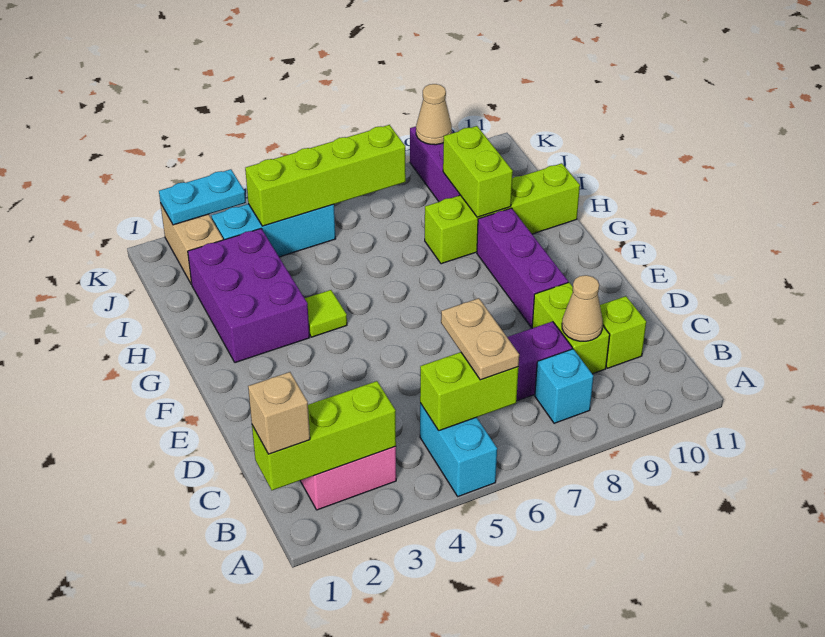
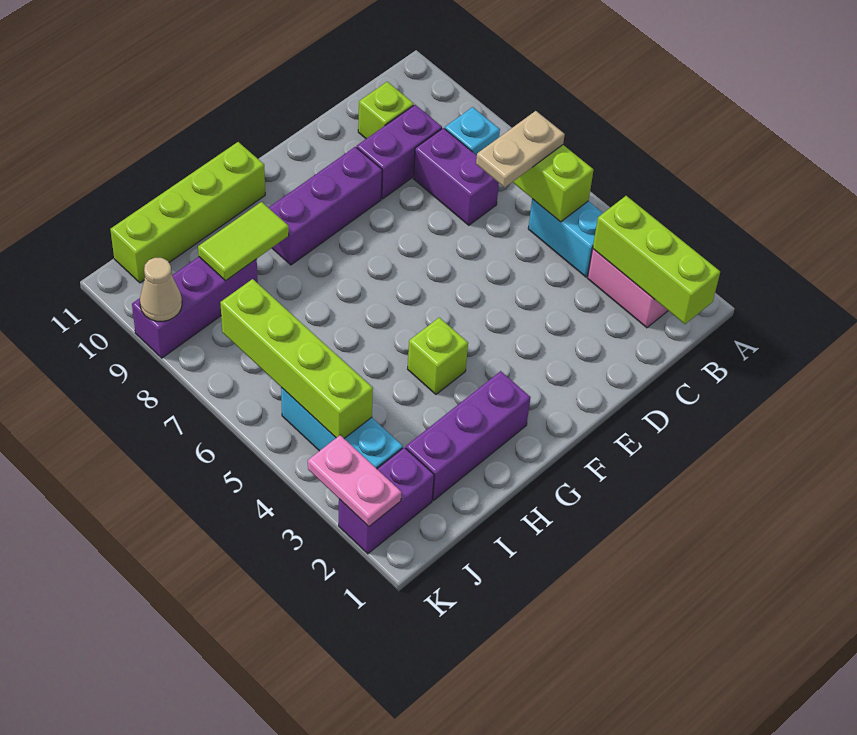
cyan brick A5:B5 level 1 -> cyan brick B4:B5 level 1
tan brick B1 level 3 -> none
lime brick C9:D9 level 1 -> purple brick C9:D9 level 1
tan cone C9 level 2 -> none
purple brick G2:I3 level 1 -> purple brick G2:I2 level 1
lime tile G4 level 1 -> lime brick G4 level 1
lime brick H8:H11 level 1 -> lime brick G11:J11 level 1
lime brick H9:I9 level 2 -> lime tile H9:I9 level 2
tan brick J2:K2 level 1 -> purple brick J2:K2 level 1
cyan plate K2:K3 level 2 -> pink plate K2:K3 level 2

